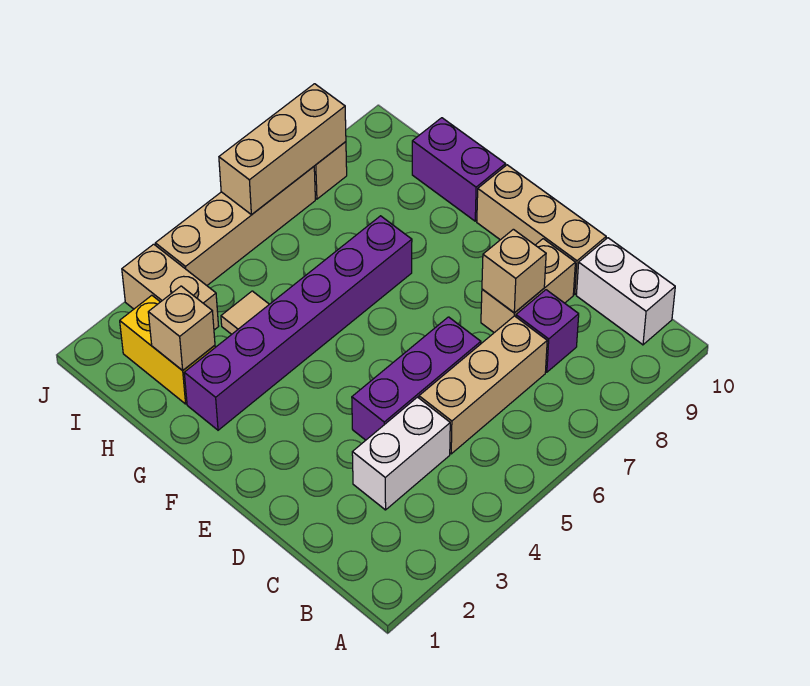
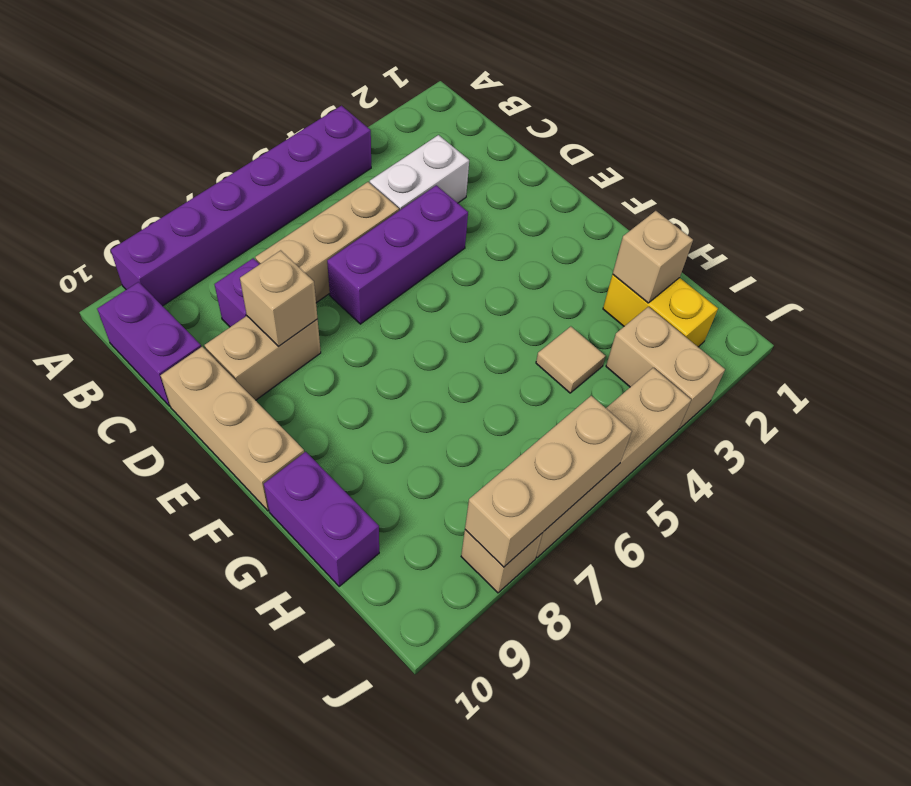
white brick B10:C10 level 1 -> purple brick B10:C10 level 1
purple brick G2:G7 level 1 -> purple brick A4:A9 level 1

